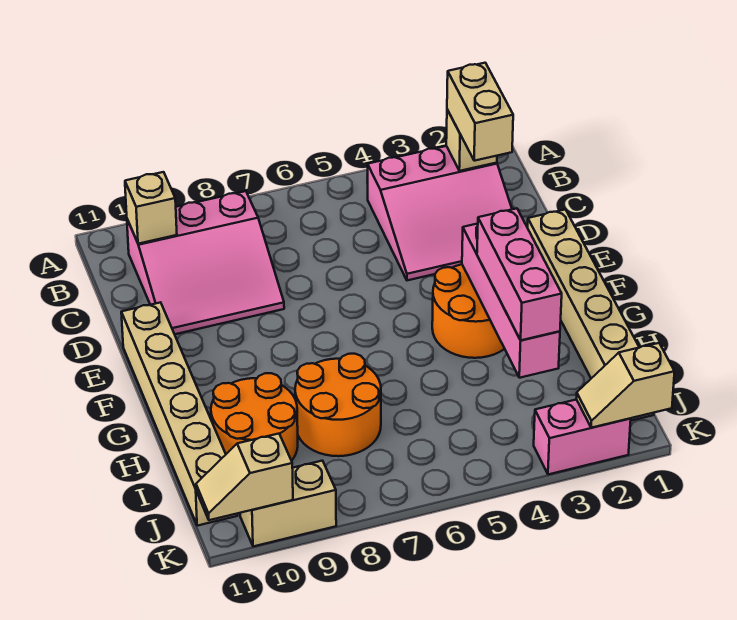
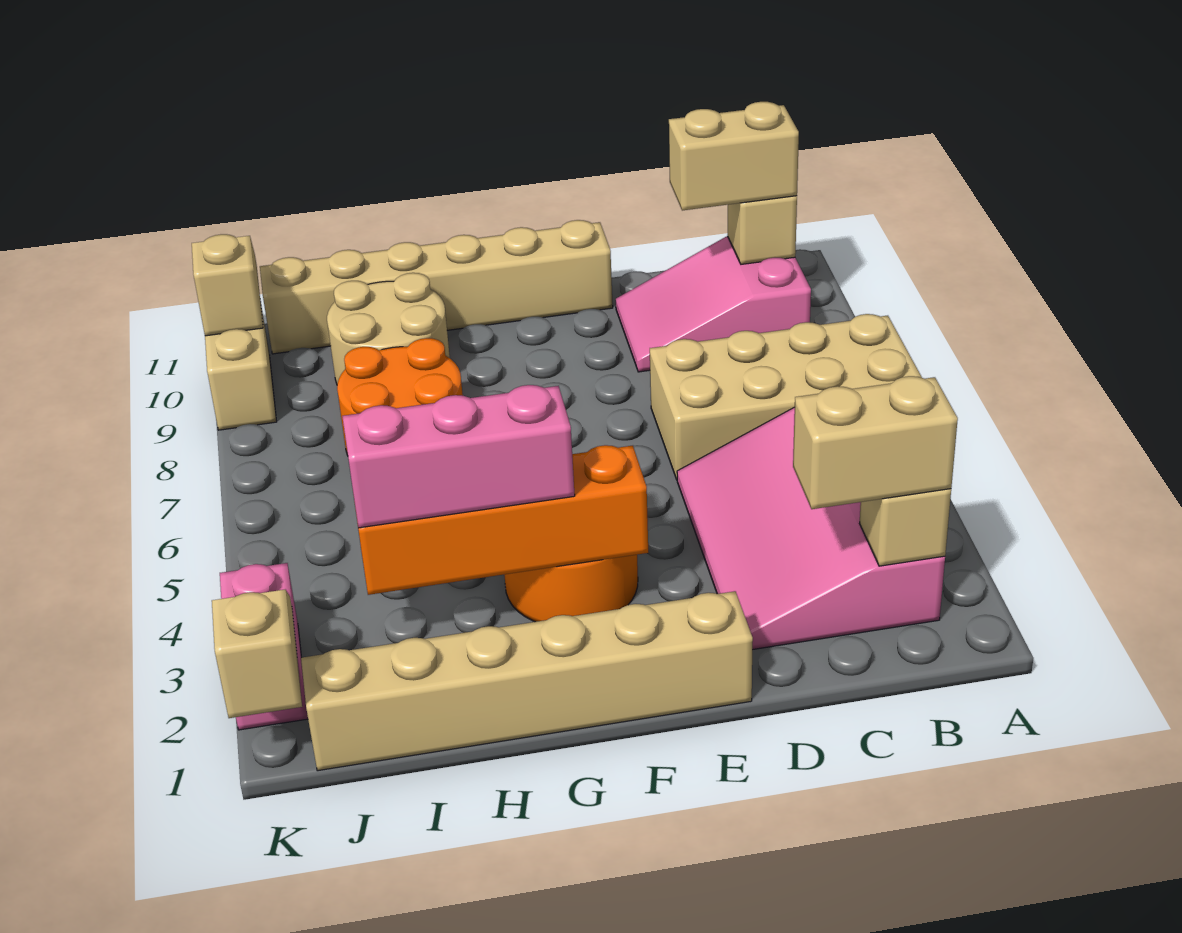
none -> tan brick A6:D7 level 1
pink slope B2:D4 level 1 top B -> pink slope B2:D5 level 1 top B
pink slope B8:D10 level 1 top B -> pink slope B9:D10 level 1 top B
none -> tan brick B10:C10 level 3
pink brick F3:I3 level 2 -> orange brick F3:I3 level 2
orange round brick H9:I10 level 1 -> tan round brick H9:I10 level 1

